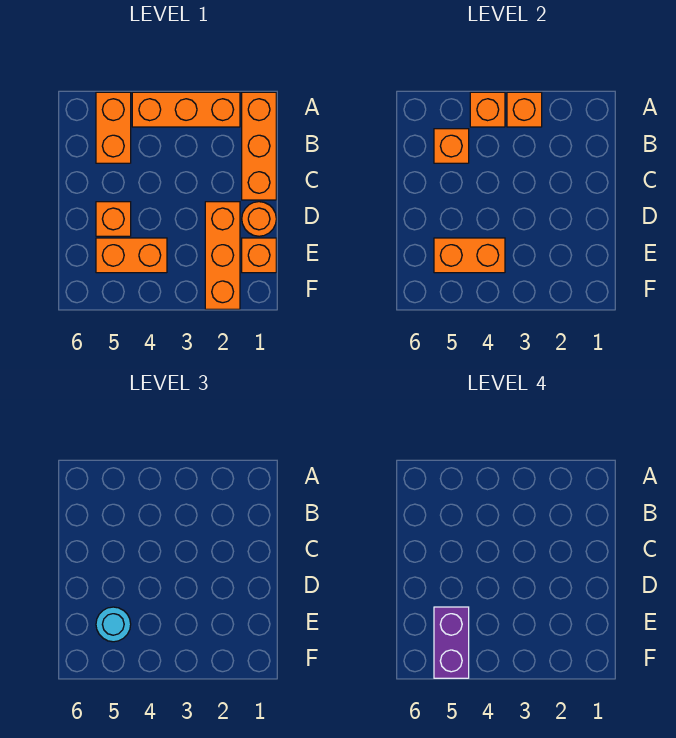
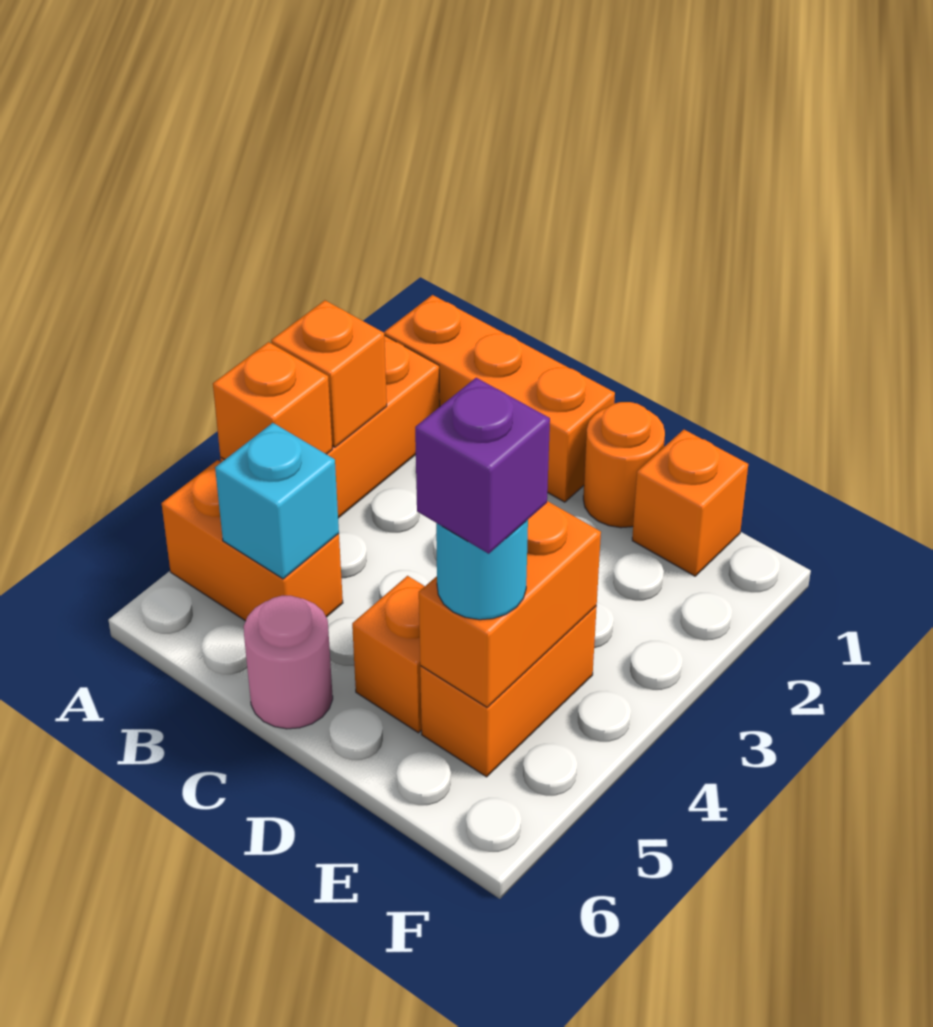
orange brick B5 level 2 -> cyan brick B5 level 2
none -> pink round brick C6 level 1
orange brick D2:F2 level 1 -> none
purple brick E5:F5 level 4 -> purple brick E5 level 4

